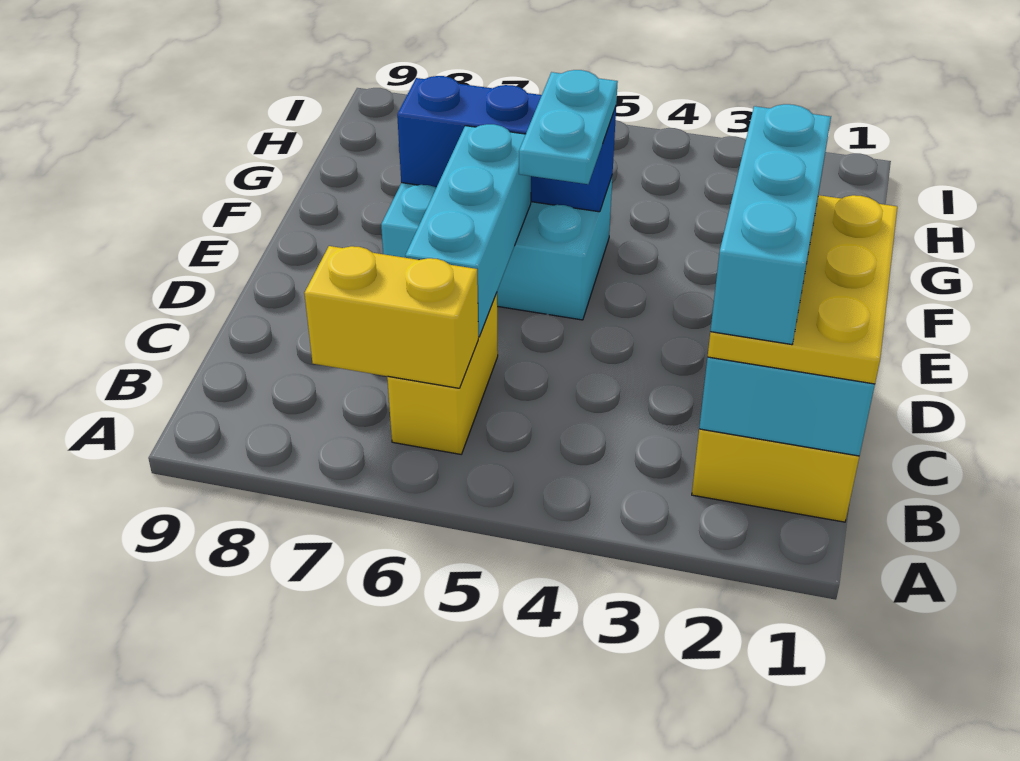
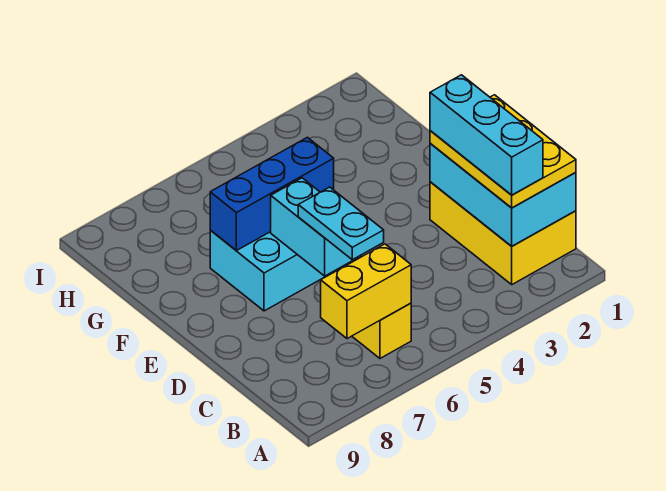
cyan brick C6:E6 level 2 -> cyan brick D6:E6 level 2
cyan plate E5:F5 level 3 -> cyan plate C6:D6 level 3

